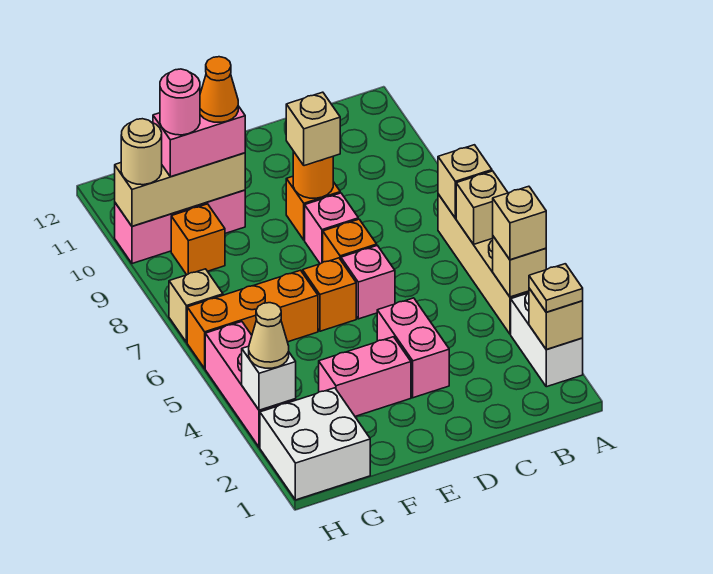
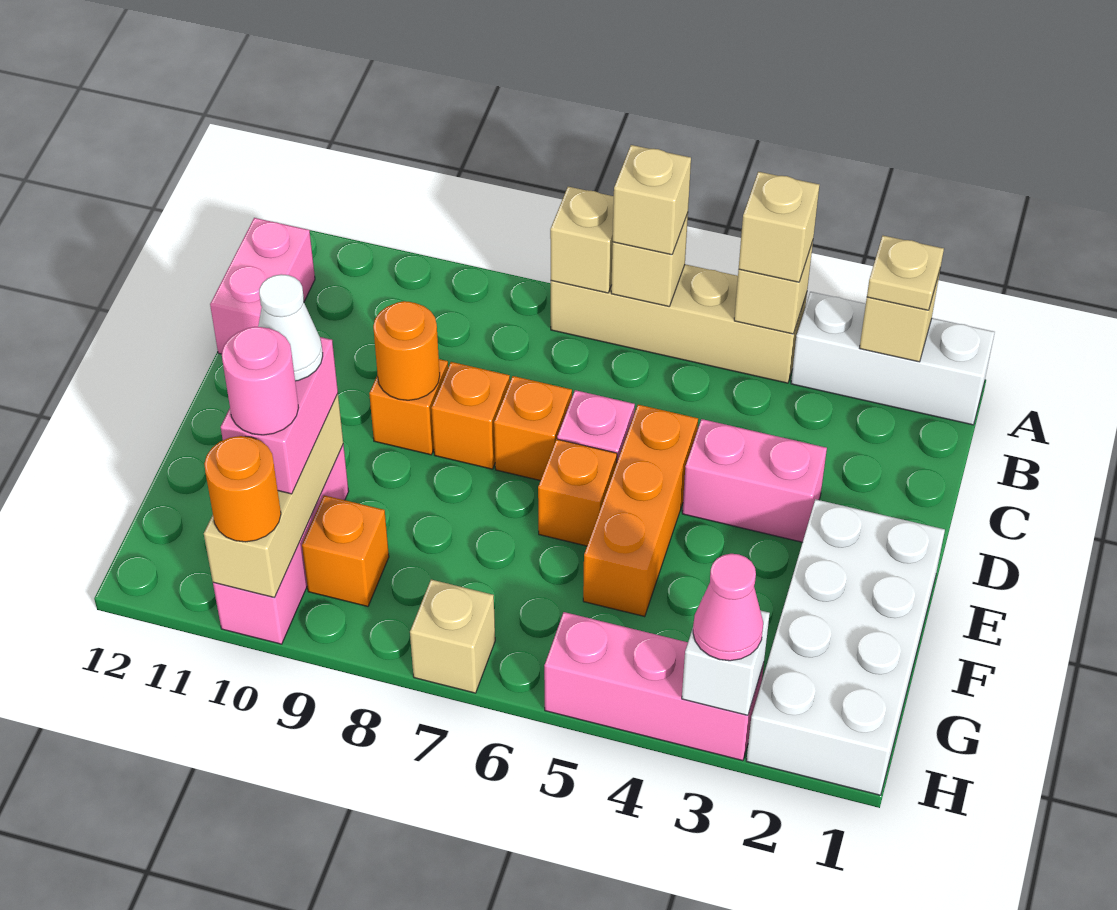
white brick A2:A3 level 1 -> white brick A1:A3 level 1
pink brick D8 level 1 -> orange brick D8 level 1
tan brick D9 level 3 -> tan brick A6 level 3
pink brick E3:F3 level 1 -> pink brick B12:C12 level 1
orange brick F6:H6 level 1 -> orange brick D5:F5 level 1
orange cone F10 level 4 -> white cone F10 level 4
white brick G1:H2 level 1 -> white brick E1:H2 level 1
tan cone H3 level 3 -> pink cone H3 level 3
tan round brick H10 level 3 -> orange round brick H10 level 3

